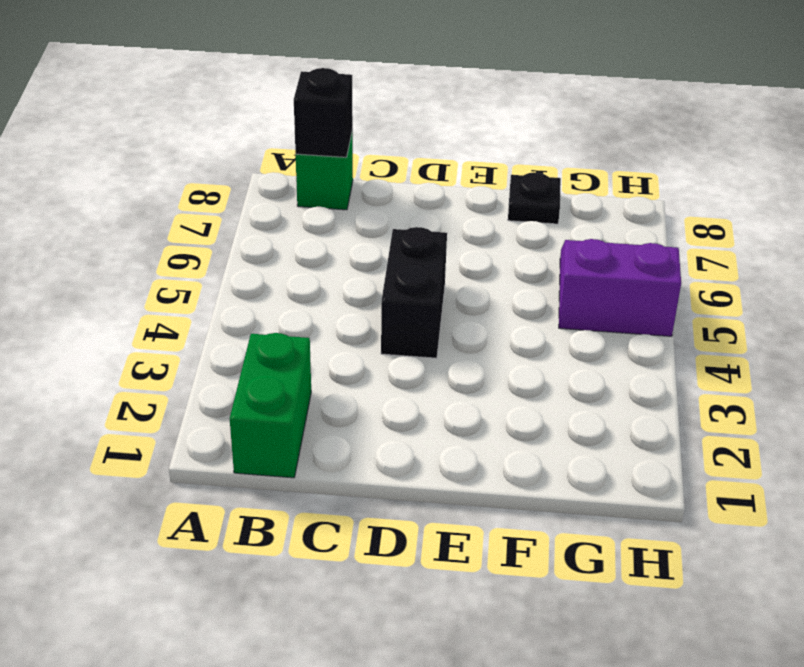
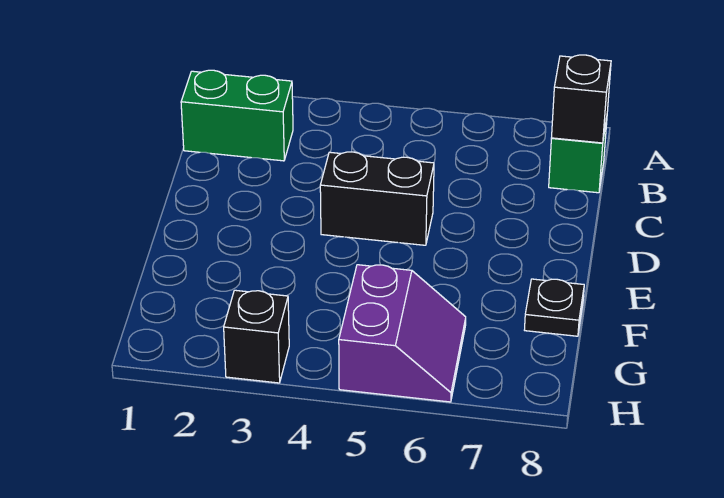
none -> black brick H3 level 1

